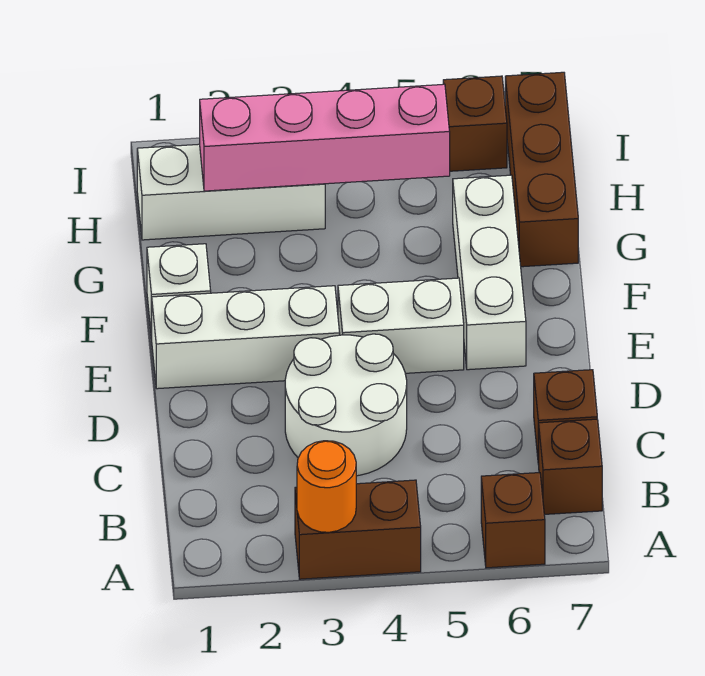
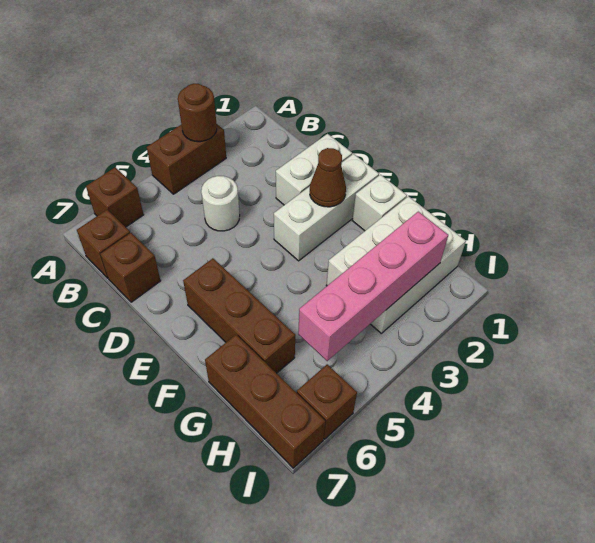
orange round brick A3 level 2 -> brown round brick A3 level 2
white round brick C3:D4 level 1 -> white round brick C4 level 1
none -> brown cone E2 level 2
white brick E4:E5 level 1 -> white brick D1:D2 level 1
white brick E6:G6 level 1 -> brown brick E6:G6 level 1
white brick H1:H3 level 1 -> white brick G1:H3 level 1

